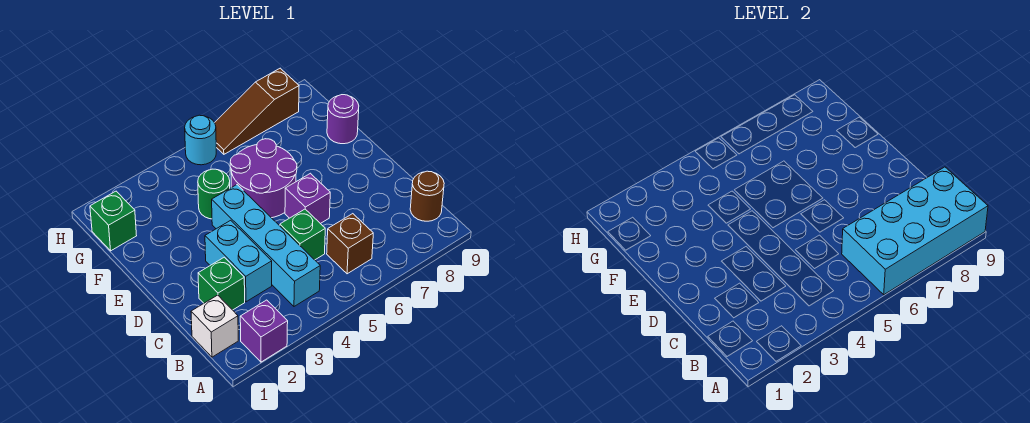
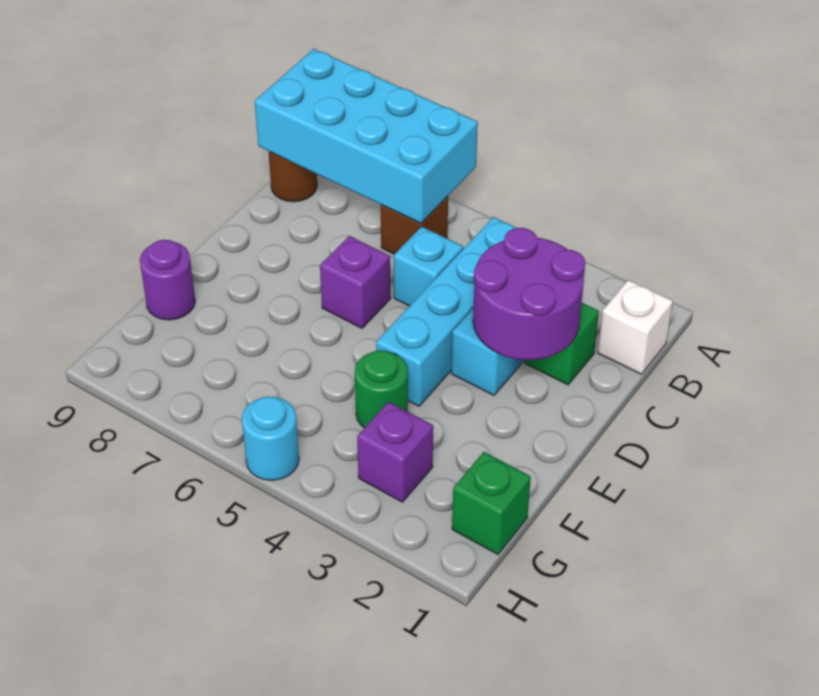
purple brick A2 level 1 -> purple brick G3 level 1
green brick C5 level 1 -> cyan brick C5 level 1
purple round brick E5:F6 level 1 -> purple round brick C2:D3 level 2
brown slope H6:H8 level 1 top 8 -> none

